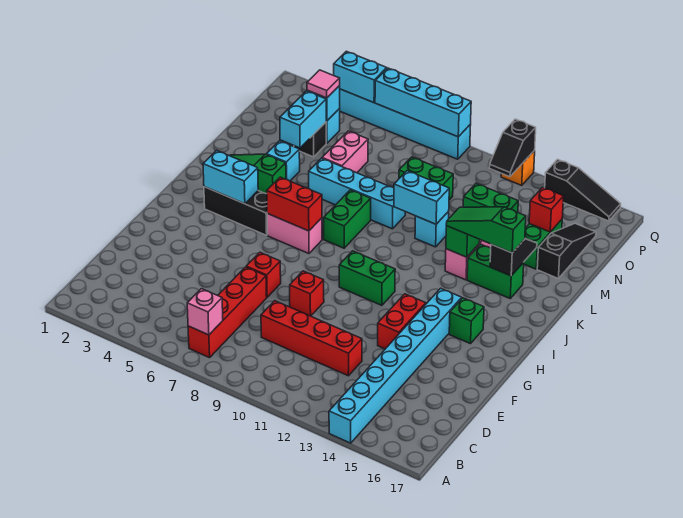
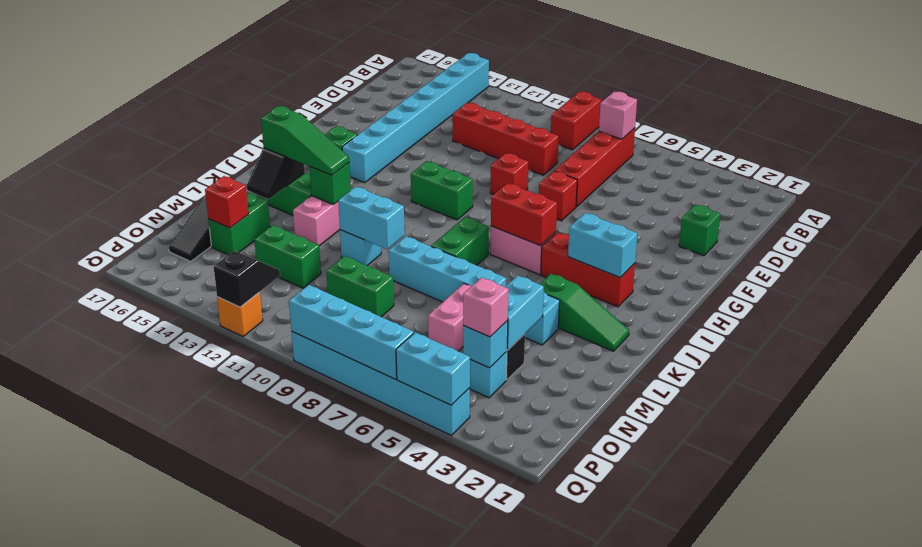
none -> green brick E2 level 1
red brick F13:G13 level 1 -> red brick A9:B9 level 1
black brick I3:I5 level 1 -> red brick I3:I5 level 1
pink tile O4 level 3 -> pink brick O4 level 3
black slope Q14:Q16 level 1 top 14 -> none

